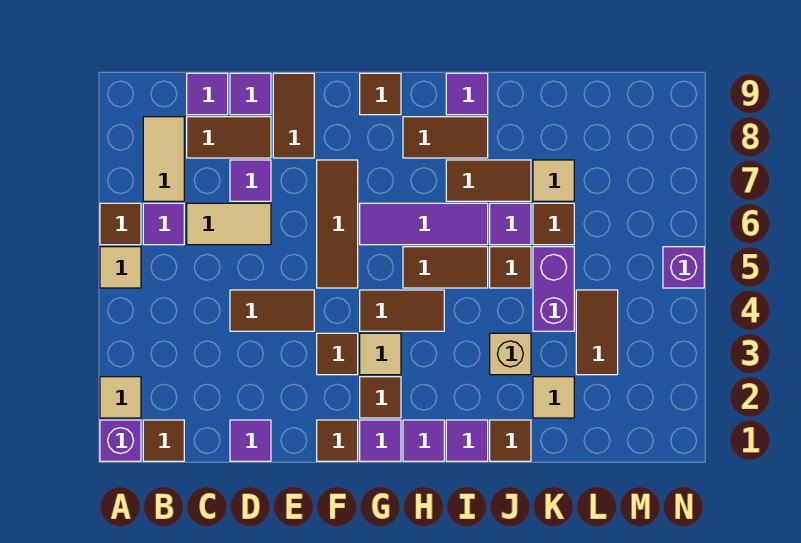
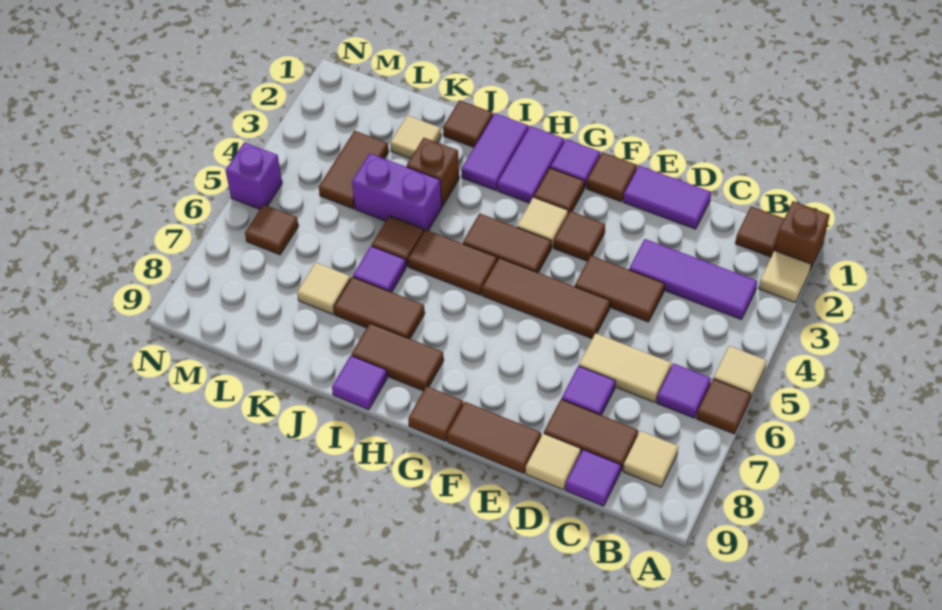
purple brick A1 level 1 -> brown brick A1 level 1
tan tile B7:B8 level 1 -> tan tile B8 level 1
purple tile D1 level 1 -> purple tile D1:E1 level 1
purple tile D9 level 1 -> tan tile D9 level 1
brown tile E8:E9 level 1 -> brown tile E9:F9 level 1
brown tile F5:F7 level 1 -> brown tile E5:G5 level 1
purple tile G6:I6 level 1 -> purple tile B3:D3 level 1
purple tile H1 level 1 -> purple tile H1:H2 level 1
purple tile I1 level 1 -> purple tile I1:I2 level 1
tan brick J3 level 1 -> brown brick J3 level 1
purple brick K4:K5 level 1 -> purple brick J4:K4 level 1
brown tile K6 level 1 -> brown tile M6 level 1

